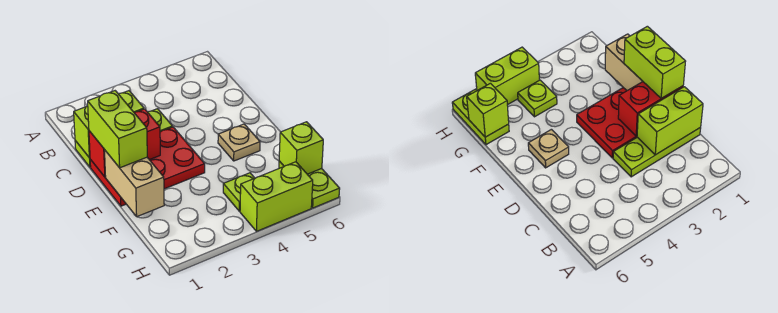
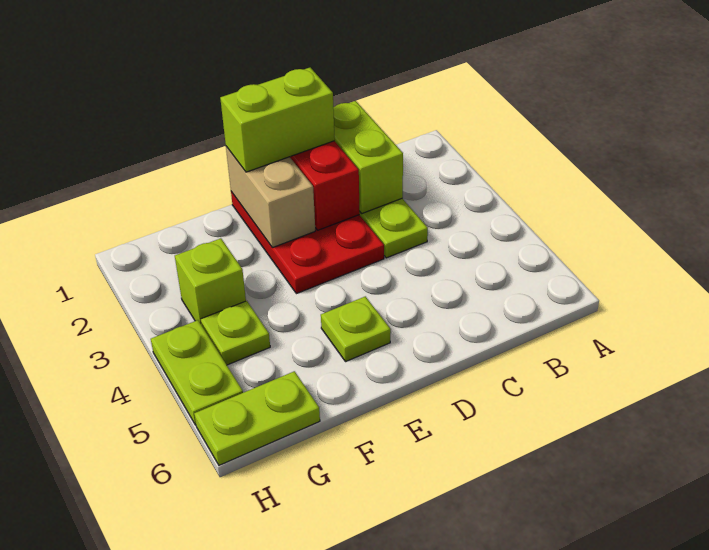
tan brick E1:F1 level 2 -> tan brick E1:E2 level 2
tan plate E5 level 1 -> lime plate E5 level 1
lime brick G6 level 2 -> lime brick G3 level 1
lime brick H4:H5 level 1 -> lime plate H4:H5 level 1

